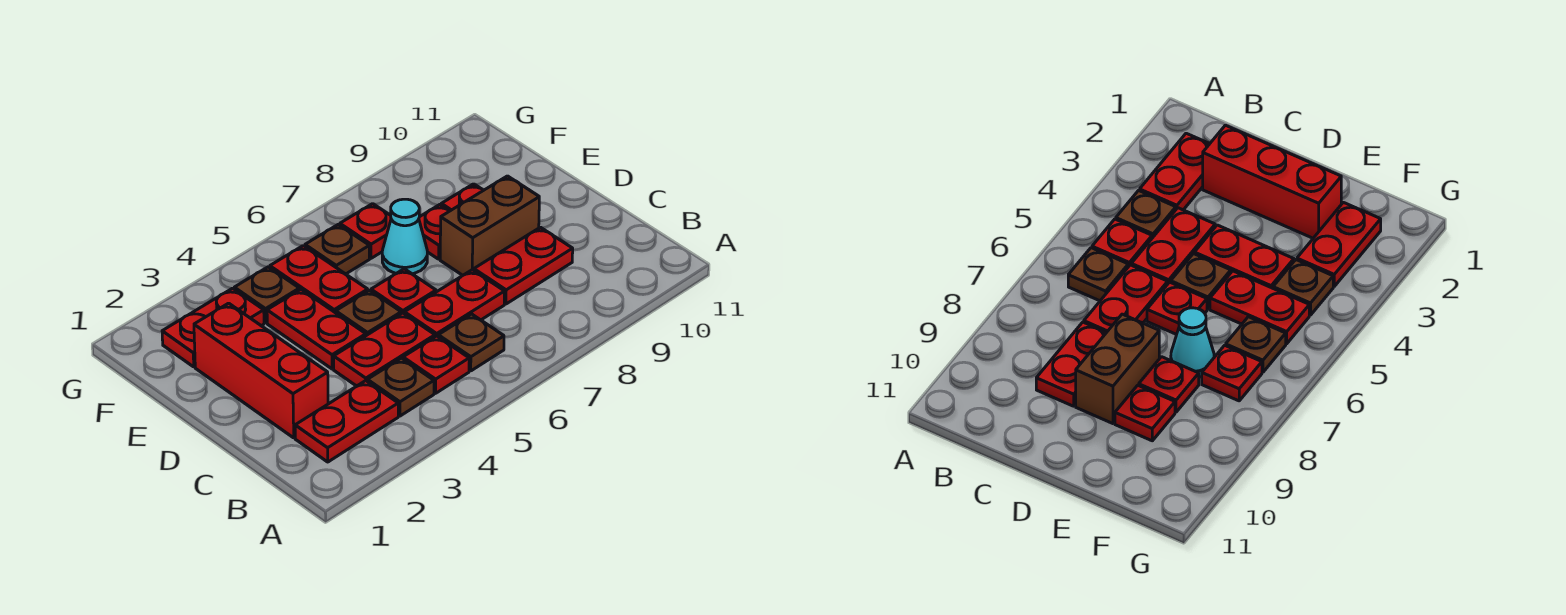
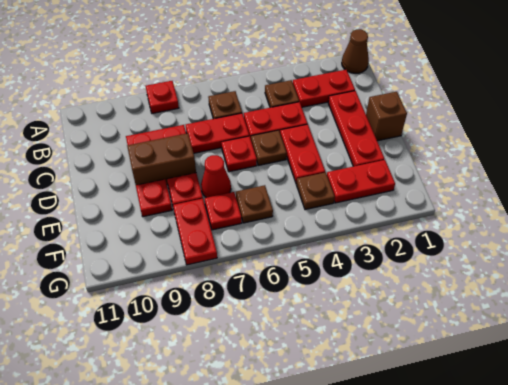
none -> brown cone A1 level 1
red plate B5 level 1 -> red plate A8 level 1
red brick C2:E2 level 1 -> red plate C2:E2 level 1
none -> brown brick D1 level 1
red plate E5:F5 level 1 -> red plate F8:G8 level 1
cyan cone E7 level 1 -> red cone E7 level 1

